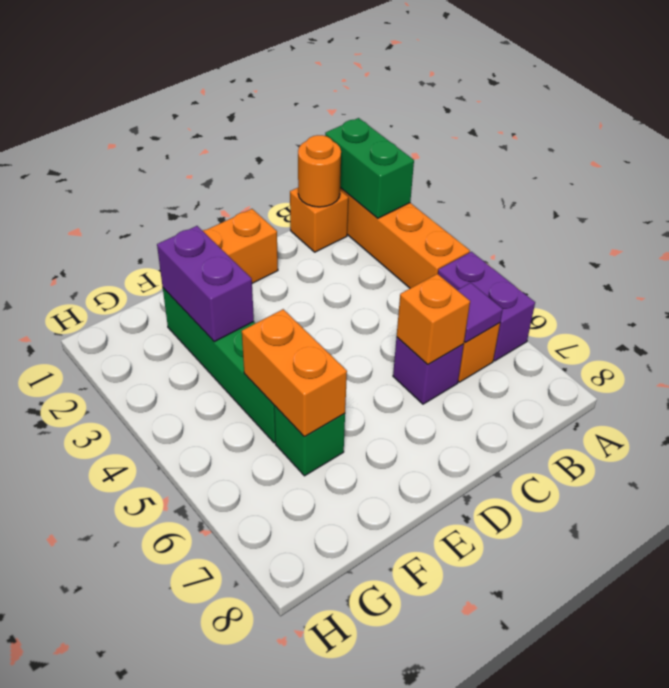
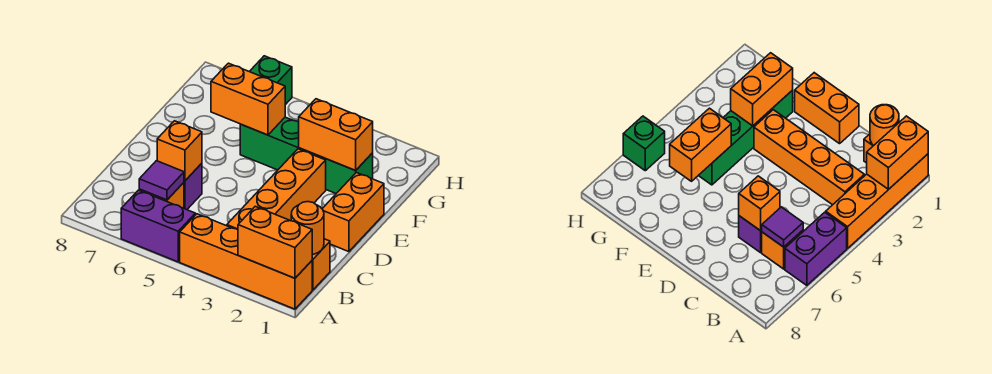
green brick A1:A2 level 2 -> orange brick A1:A2 level 2
none -> orange brick B3:E3 level 1
purple brick F2:F3 level 2 -> orange brick F2:F3 level 2
green brick F6 level 1 -> green brick H6 level 1

